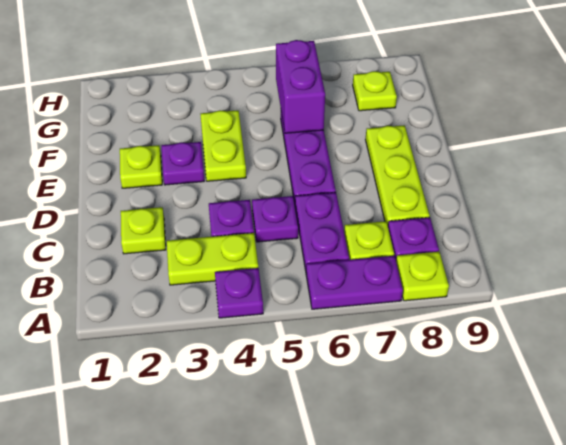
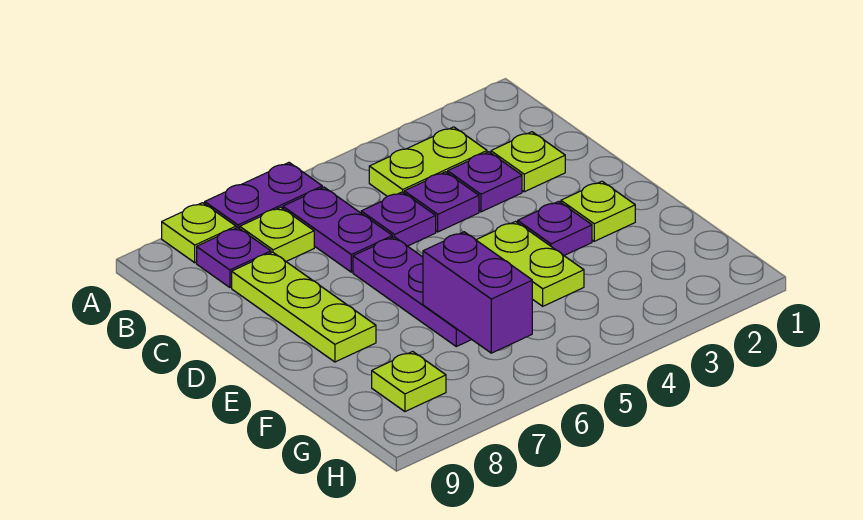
purple plate A4 level 1 -> purple plate C3 level 1

